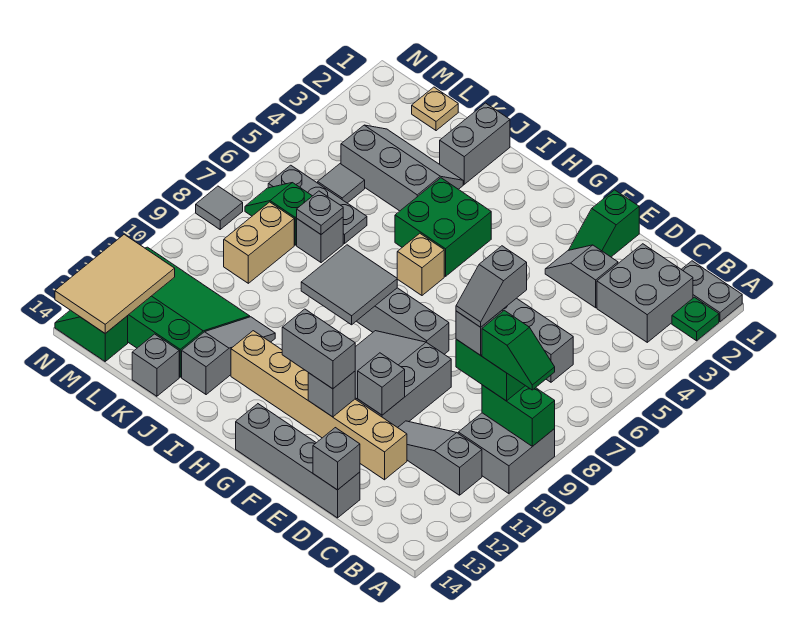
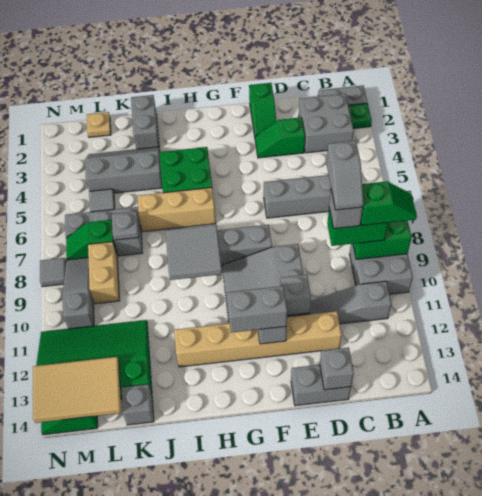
grey slope D3:E3 level 1 top D -> green slope D3:E3 level 1 top D
grey brick D14:G14 level 1 -> grey brick D14:E14 level 1
tan brick H6 level 1 -> tan brick H6:J6 level 1
grey slope J11:J13 level 1 top 13 -> grey slope M8:M10 level 1 top 10
tan tile M12:N14 level 2 -> tan tile L13:N14 level 2

